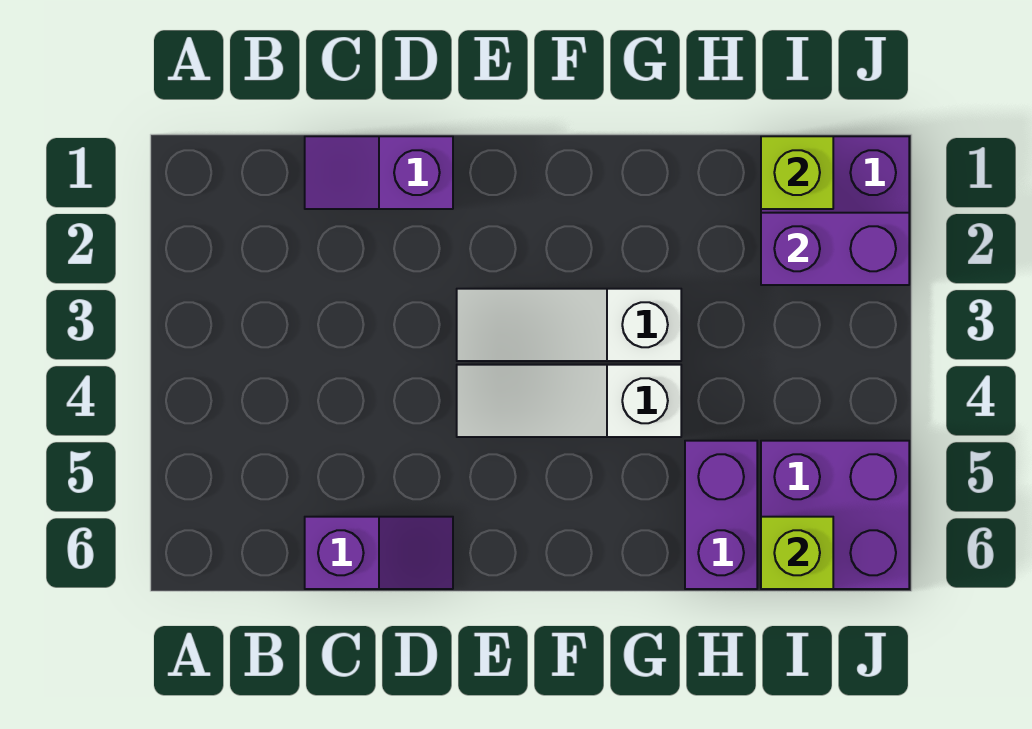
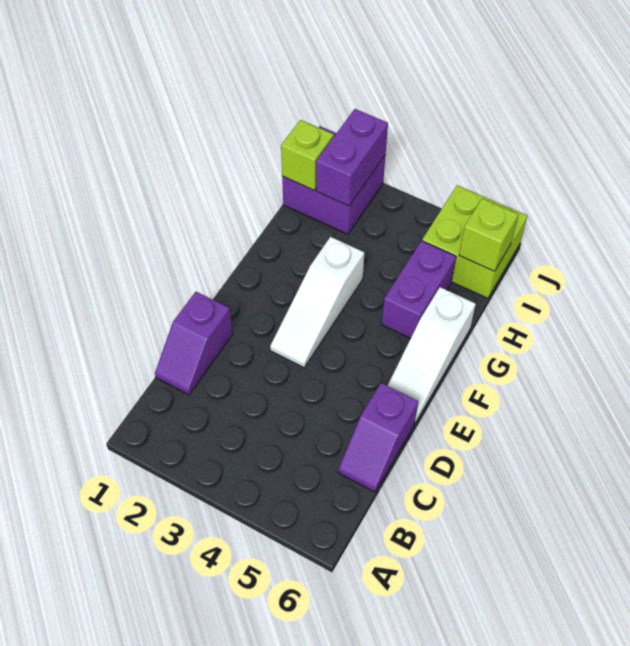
purple slope C6:D6 level 1 top C -> purple slope C6:D6 level 1 top D
white slope E4:G4 level 1 top G -> white slope E6:G6 level 1 top G
purple brick H5:H6 level 1 -> purple brick G5:H5 level 1
purple brick I5:J6 level 1 -> lime brick I5:J6 level 1

